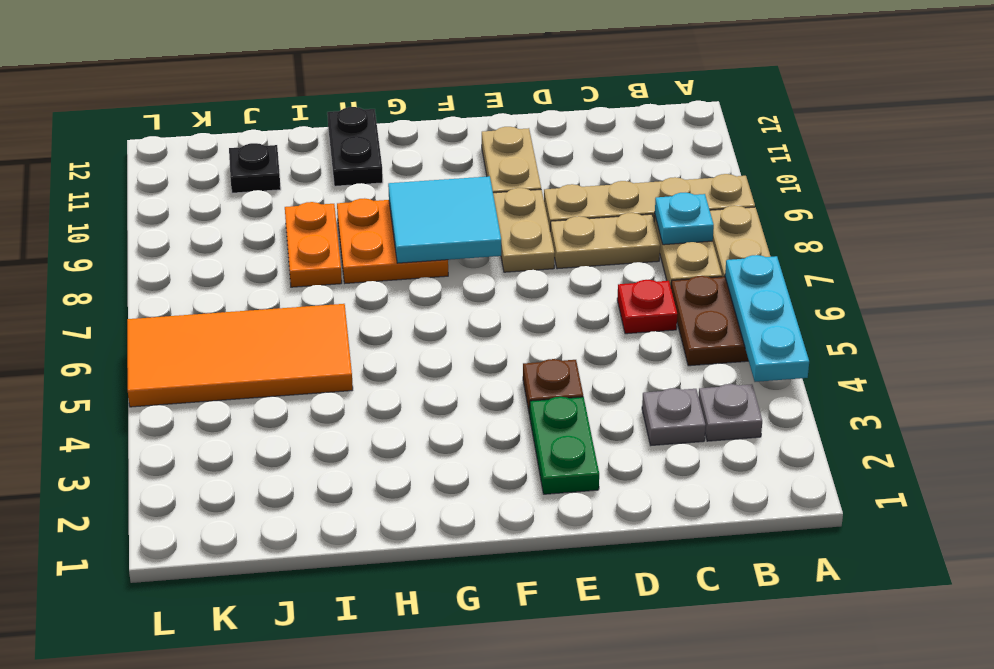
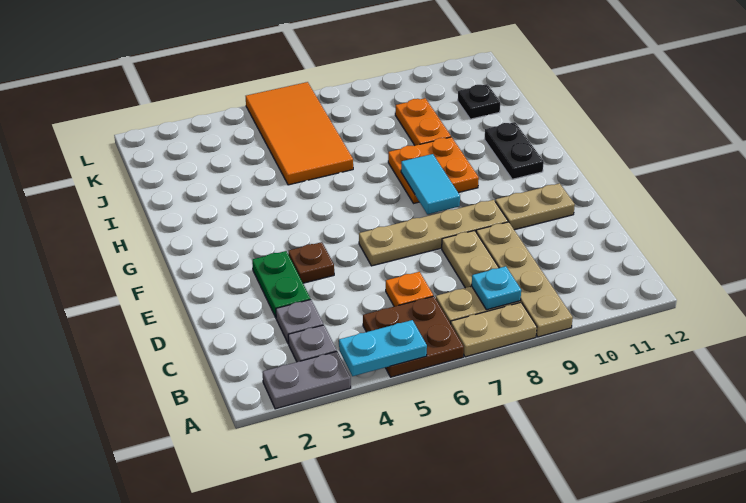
none -> grey plate A2:A3 level 1
cyan plate A4:A6 level 2 -> cyan plate A4:A5 level 2
red plate C6 level 1 -> orange plate C6 level 1
green plate E2:E3 level 1 -> green plate D3:E3 level 1
tan plate E8:E9 level 1 -> tan plate E6:E9 level 1
cyan tile F8:G9 level 2 -> cyan tile F8:G8 level 2
black plate H11:H12 level 1 -> black plate G11:H11 level 1
orange plate I8:I9 level 1 -> orange plate I9:J9 level 1

